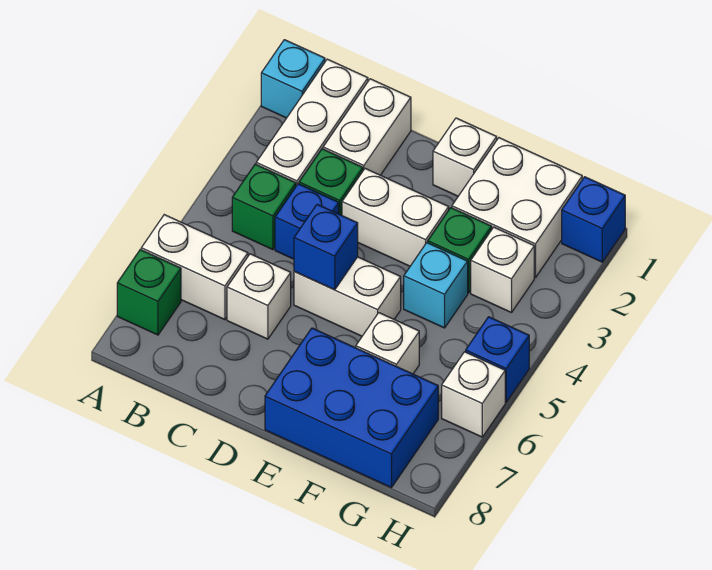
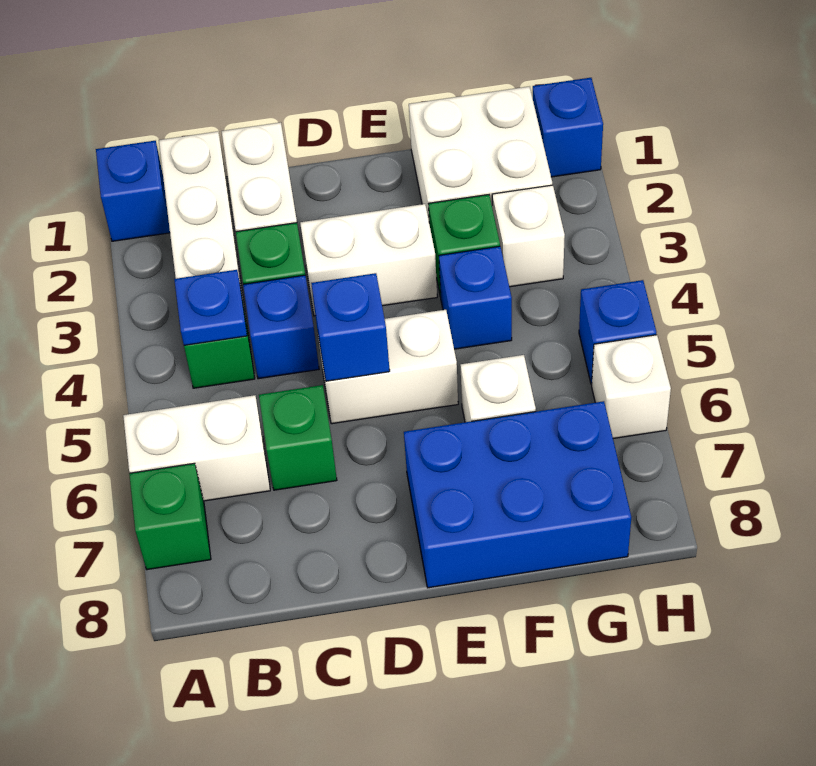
cyan brick A1 level 1 -> blue brick A1 level 1
none -> blue plate B4 level 2
white brick C6 level 1 -> green brick C6 level 1
white brick E1 level 1 -> none
cyan brick F4 level 1 -> blue brick F4 level 1

